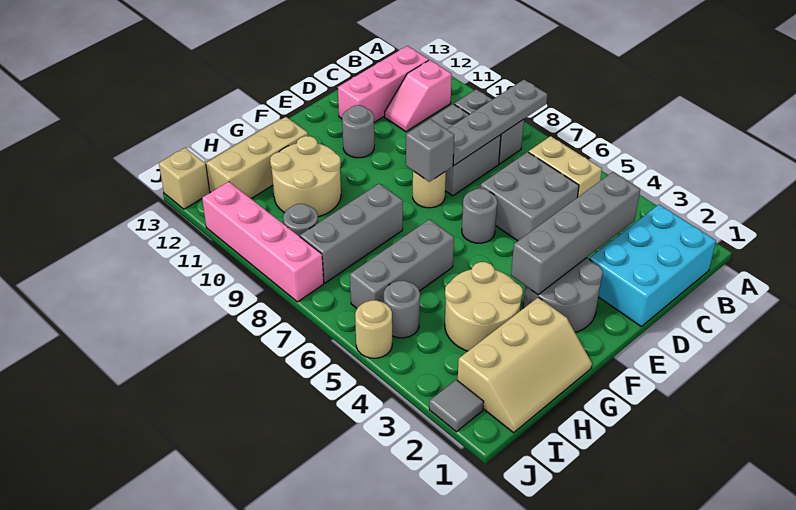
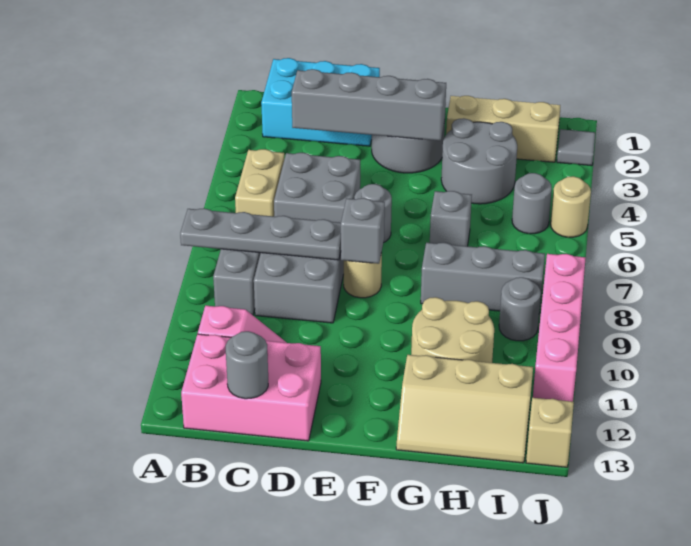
pink brick B12:D12 level 1 -> pink brick B12:D13 level 1
grey round brick E11 level 1 -> grey round brick C13 level 2
tan round brick G3:H4 level 1 -> grey round brick G3:H4 level 1
grey brick G6:I6 level 1 -> grey brick G6 level 1

